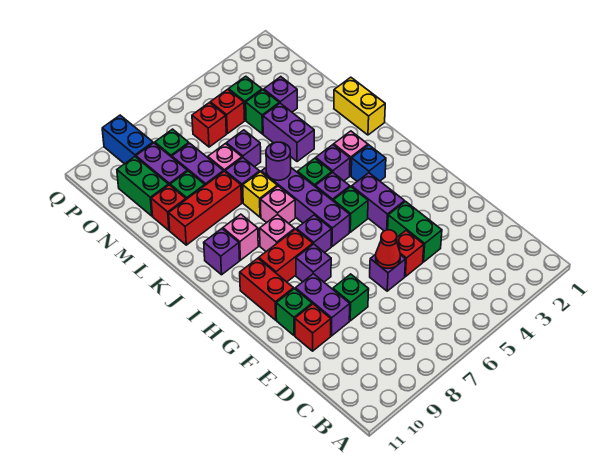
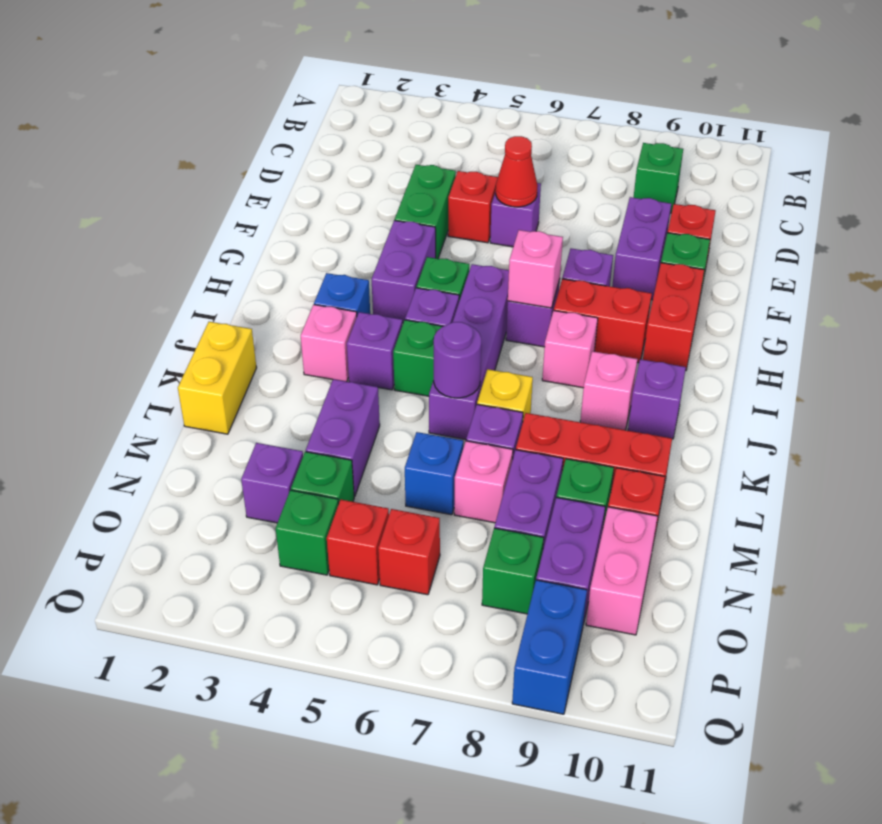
green brick E8 level 1 -> green brick C9 level 1
pink brick J7 level 1 -> pink brick H7 level 2
purple brick M6 level 1 -> blue brick M6 level 1
green brick N10:O10 level 1 -> pink brick N10:O10 level 1

